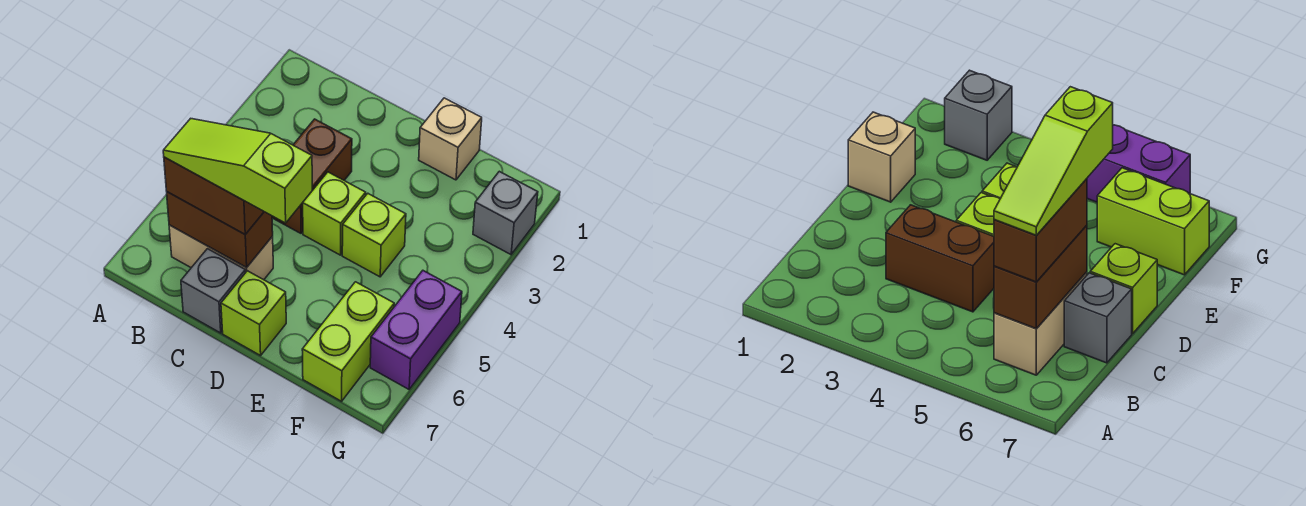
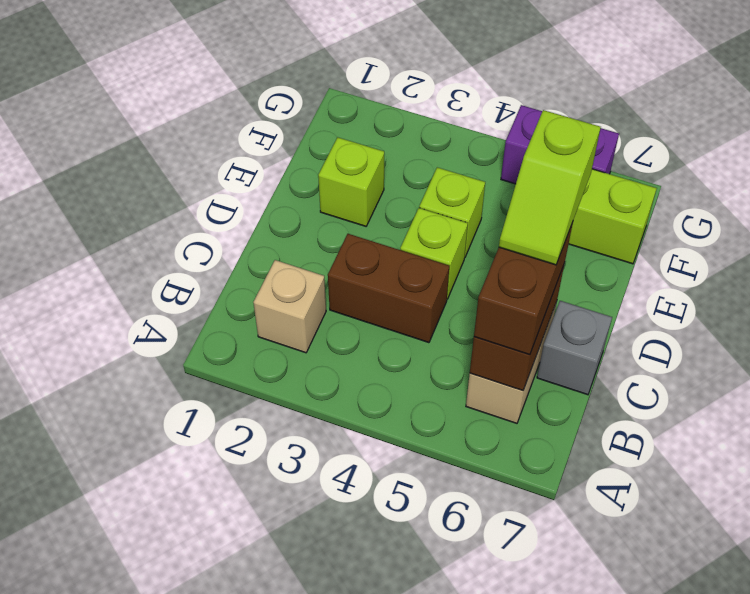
lime slope B6:D6 level 4 top D -> lime slope C6:D6 level 4 top D
lime brick D7 level 1 -> lime brick E2 level 1
tan brick E1 level 1 -> tan brick B2 level 1
grey brick G2 level 1 -> none

